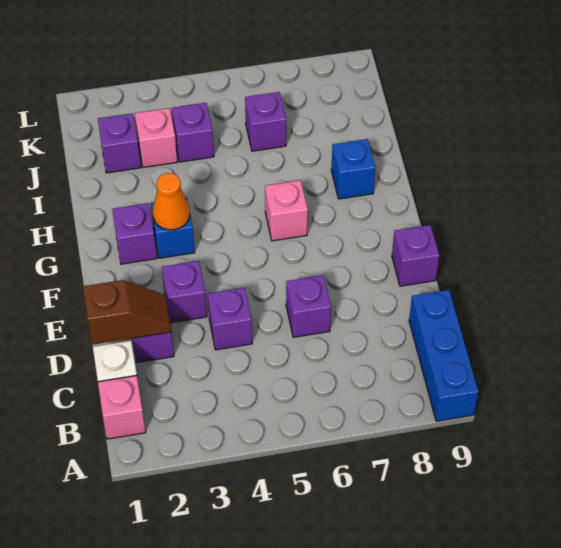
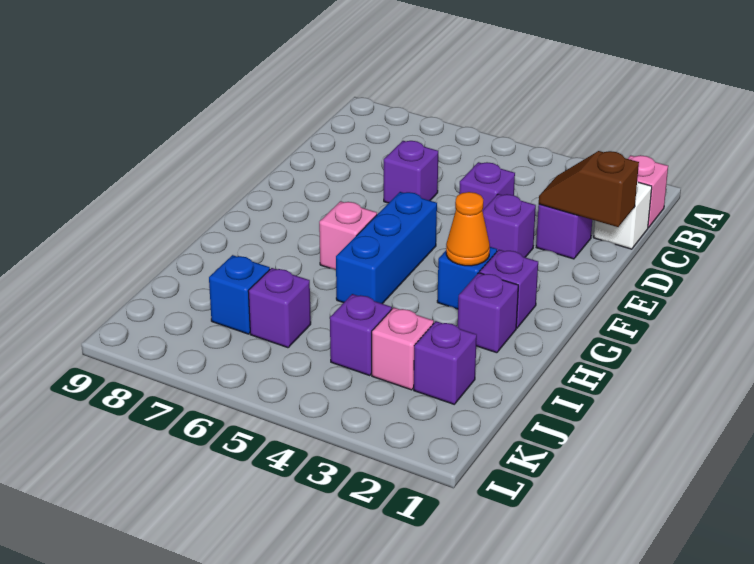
blue brick A9:C9 level 1 -> blue brick F5:H5 level 1
purple brick E9 level 1 -> purple brick H2 level 1
blue brick H8 level 1 -> blue brick J7 level 1

